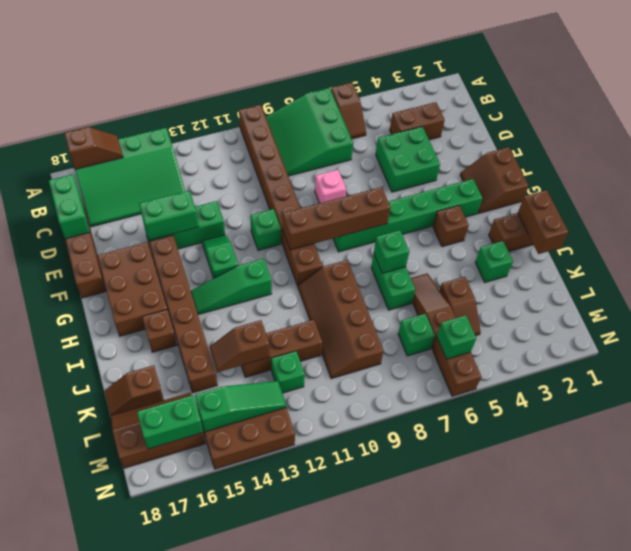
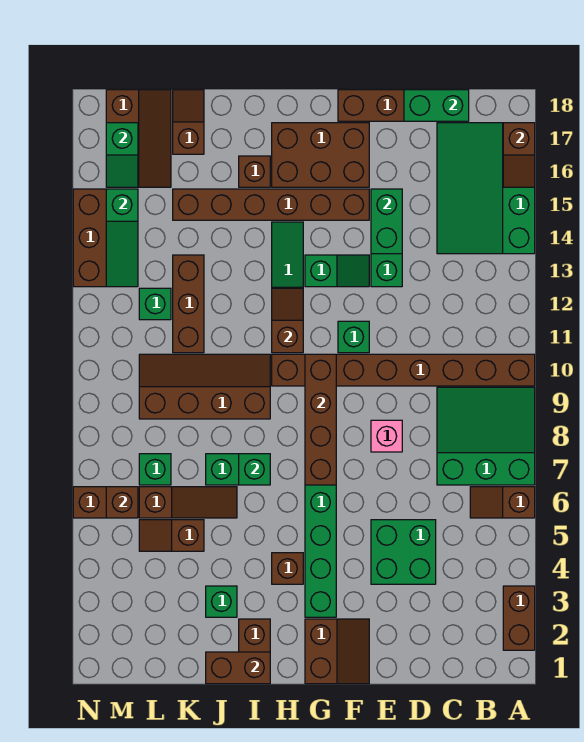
brown brick C3:C4 level 1 -> brown brick A2:A3 level 1
brown slope F1:G2 level 1 top 1 -> brown slope F1:G2 level 1 top G
brown slope K13:K14 level 2 top 13 -> brown slope H11:H12 level 2 top 11
green brick M6 level 2 -> brown brick M6 level 2
green brick M16:M17 level 2 -> green slope M16:M17 level 2 top 17

